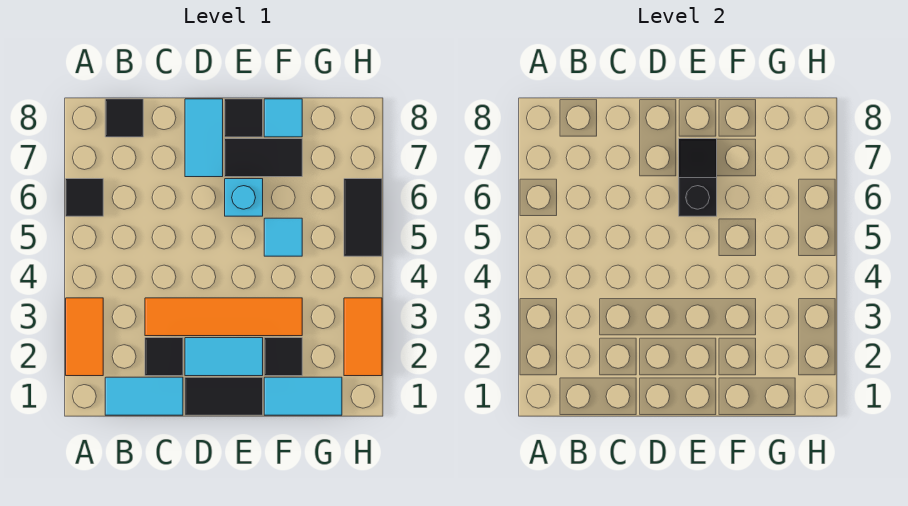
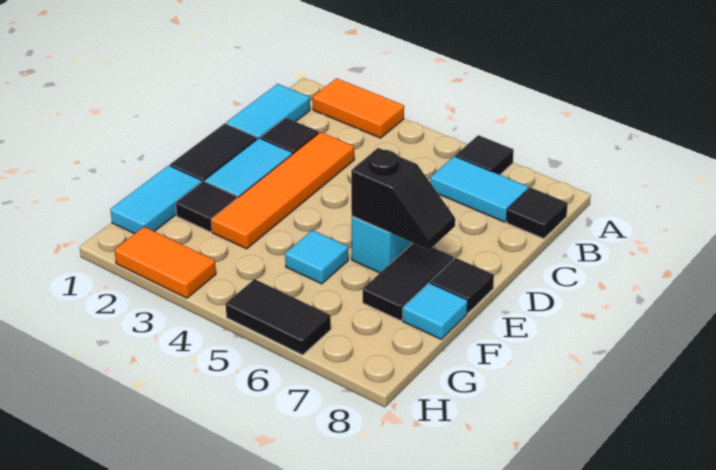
cyan tile D7:D8 level 1 -> cyan tile B6:B7 level 1

